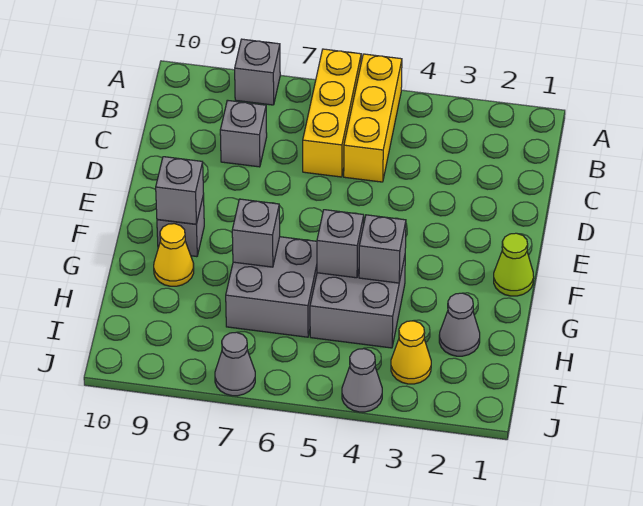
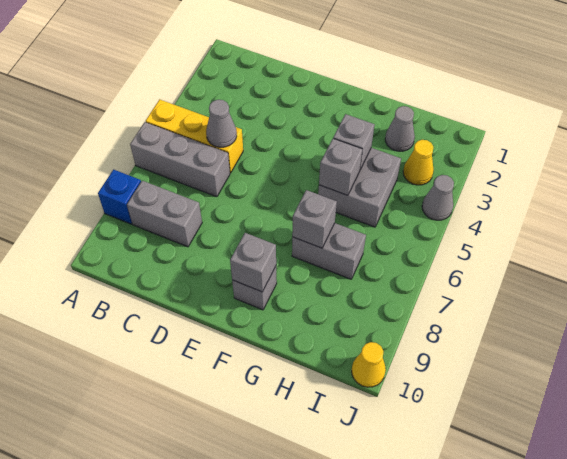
yellow brick A6:C6 level 1 -> grey brick A6:C6 level 1
grey brick A8 level 1 -> blue brick A8 level 1
grey brick C8 level 1 -> grey brick B8:C8 level 1
lime cone F1 level 1 -> none
grey brick G6:H7 level 1 -> grey brick G7:H7 level 1
yellow cone G9 level 1 -> yellow cone J10 level 1
grey cone J7 level 1 -> grey cone C5 level 2

